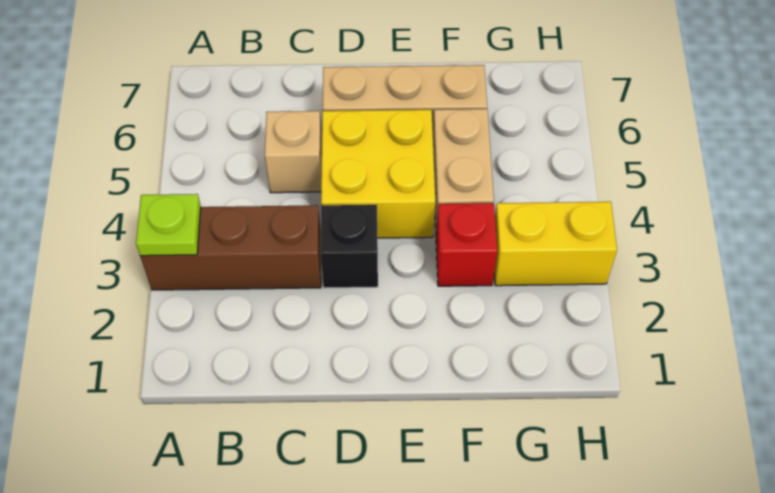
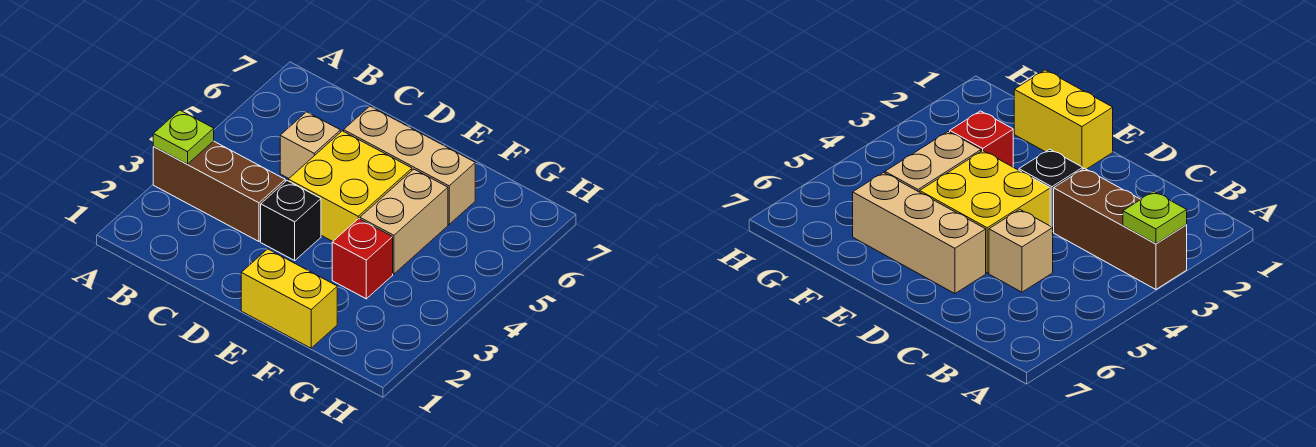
yellow brick G3:H3 level 1 -> yellow brick E1:F1 level 1

